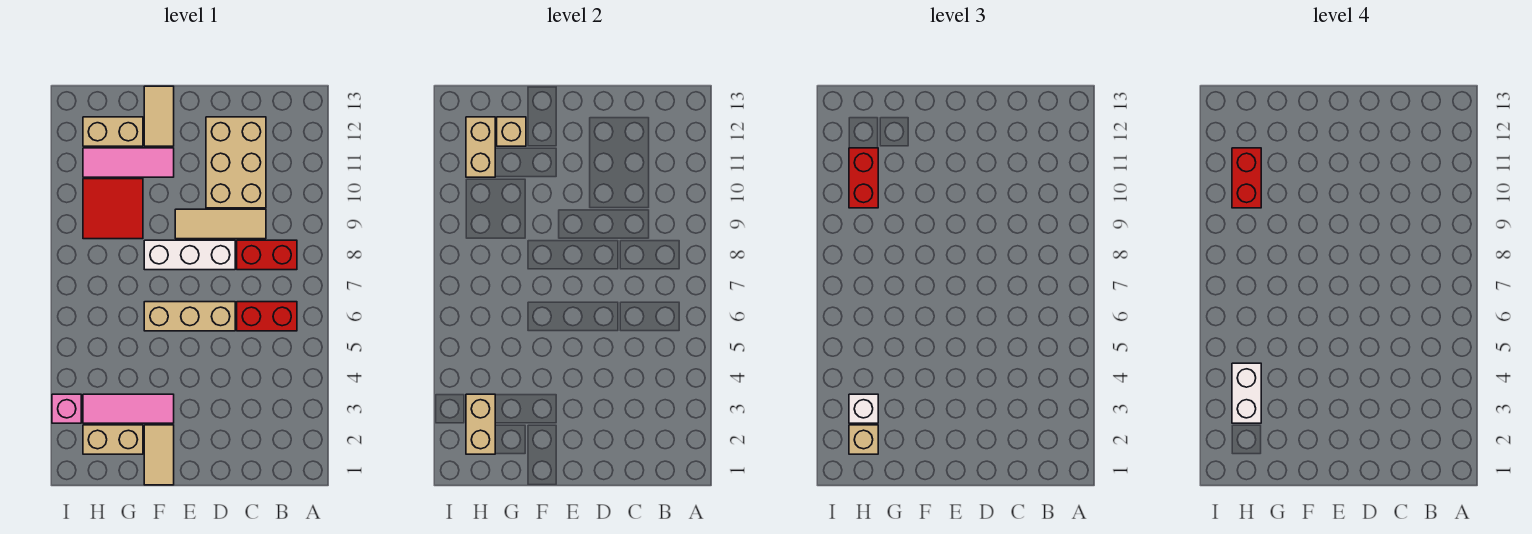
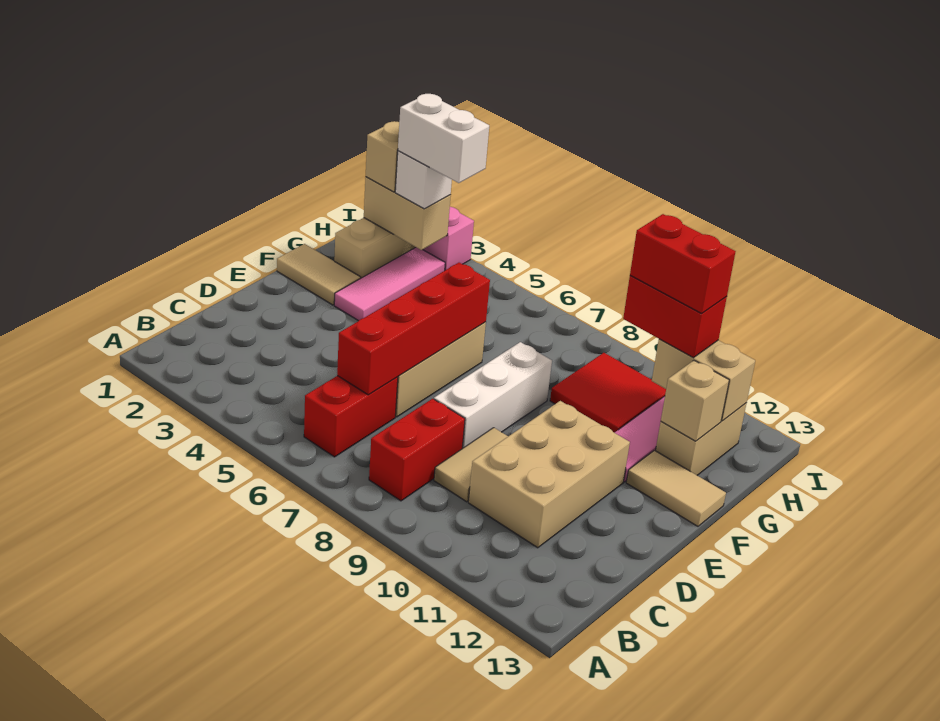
none -> red brick C6:F6 level 2
tan tile C9:E9 level 1 -> tan tile C9:D9 level 1
tan brick C10:D12 level 1 -> tan brick C10:E11 level 1

